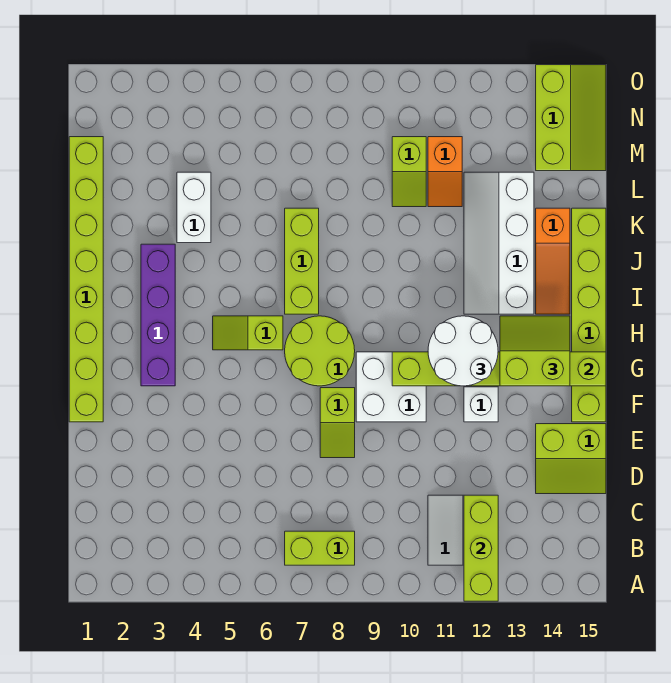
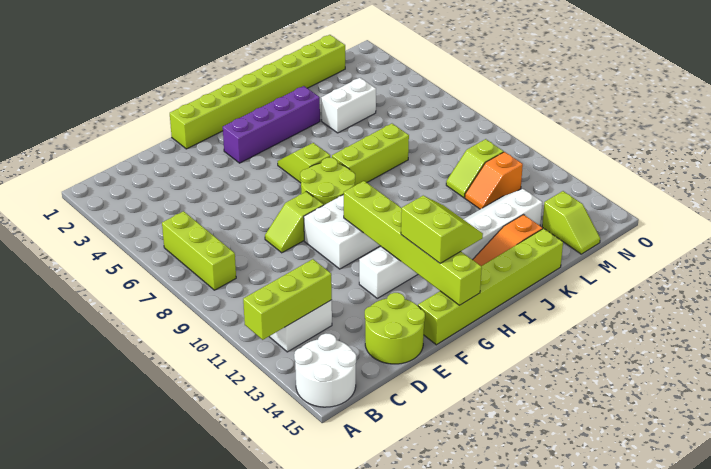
lime brick B7:B8 level 1 -> lime brick B6:B8 level 1
lime slope D14:E15 level 1 top E -> lime round brick D14:E15 level 1
white round brick G11:H12 level 3 -> white round brick A14:B15 level 1
lime slope M14:O15 level 1 top 14 -> lime slope M14:M15 level 1 top 14

